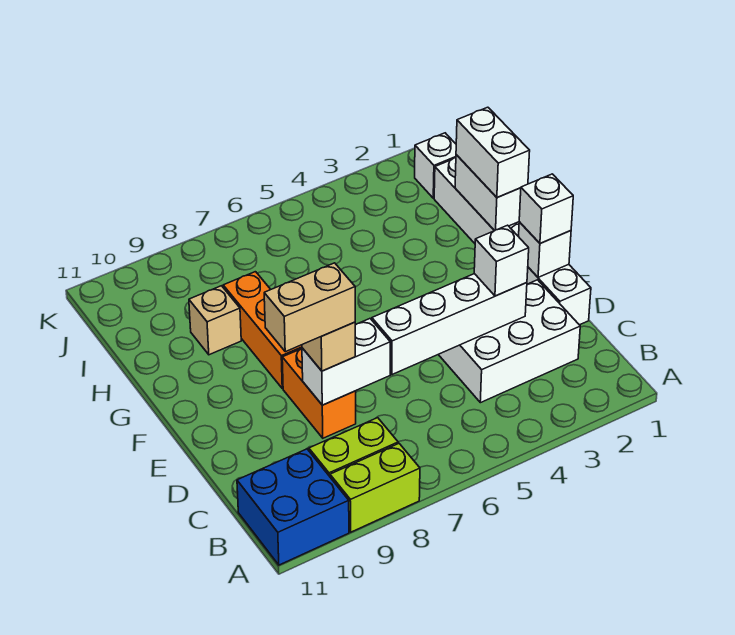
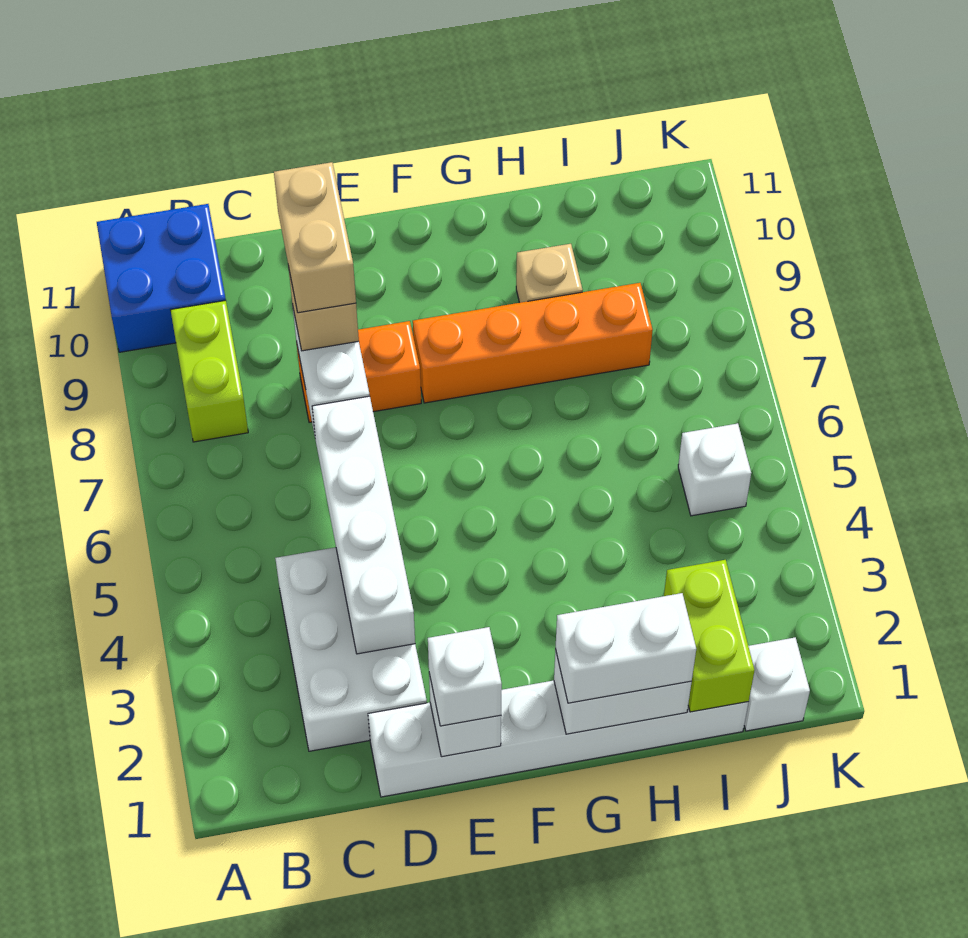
lime brick A8:A9 level 1 -> lime brick I1:I2 level 2
white brick D3 level 3 -> white brick J5 level 1
orange brick F8:H8 level 1 -> orange brick F8:I8 level 1

